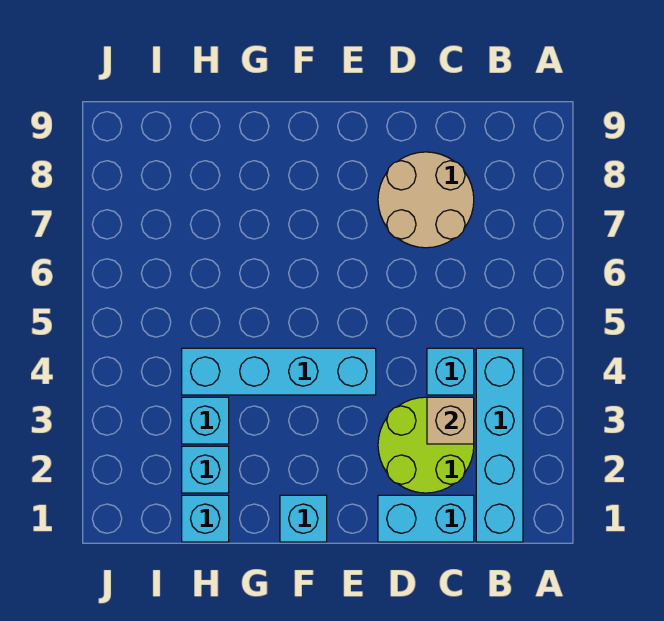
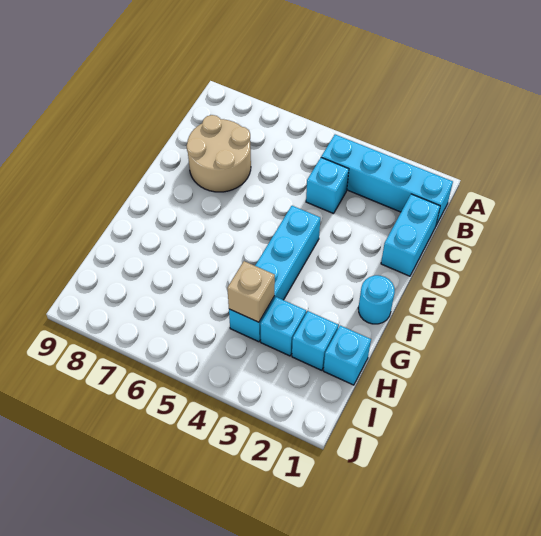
lime round brick C2:D3 level 1 -> none
tan brick C3 level 2 -> tan brick H4 level 2
cyan brick F1 level 1 -> cyan round brick F1 level 1

